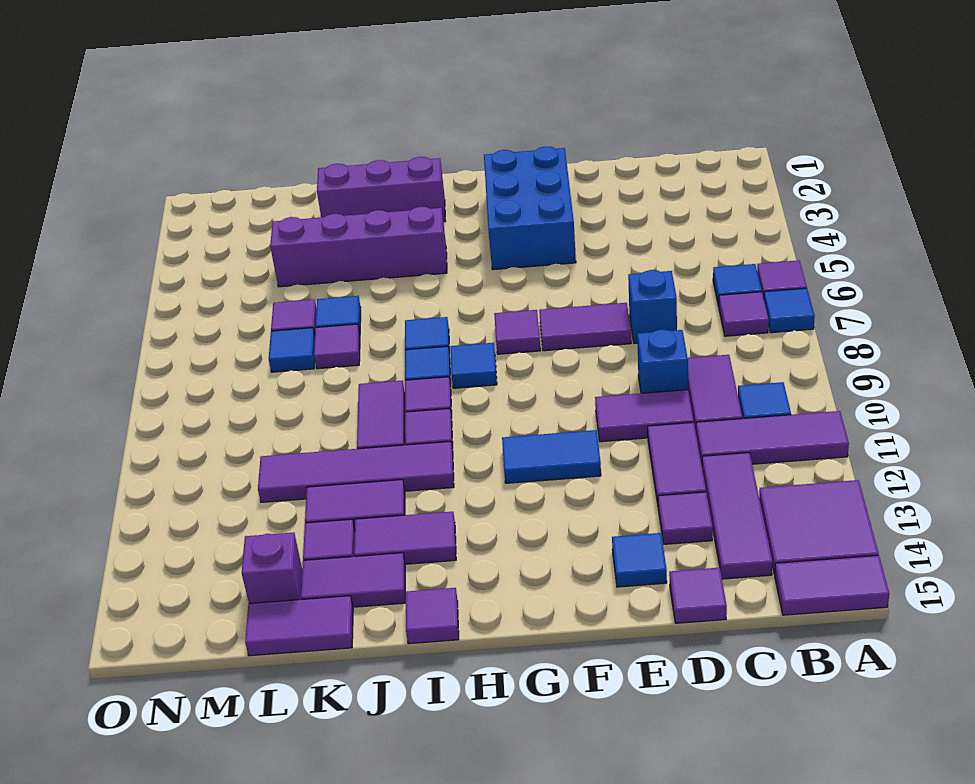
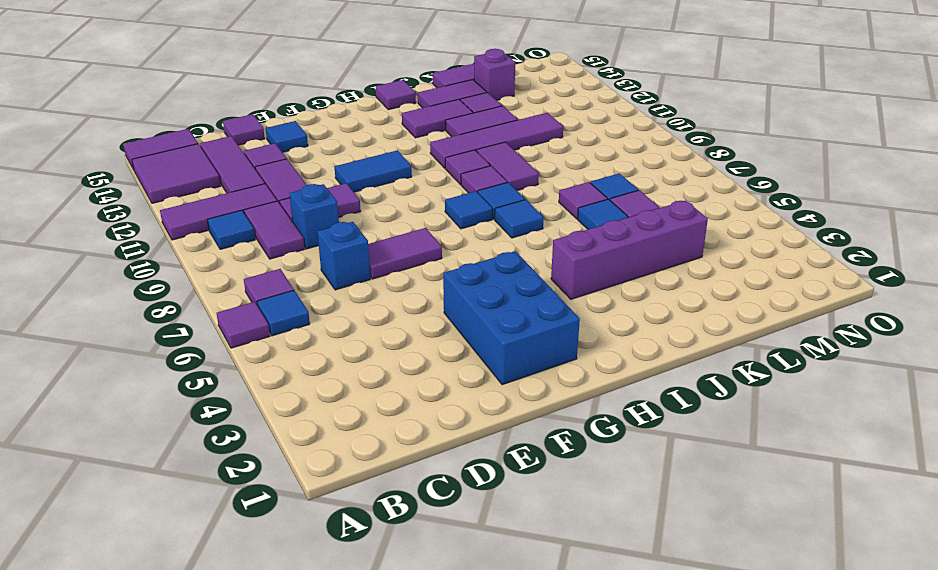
blue tile A7 level 1 -> none
purple tile G7 level 1 -> none
purple brick I2:K2 level 1 -> none

